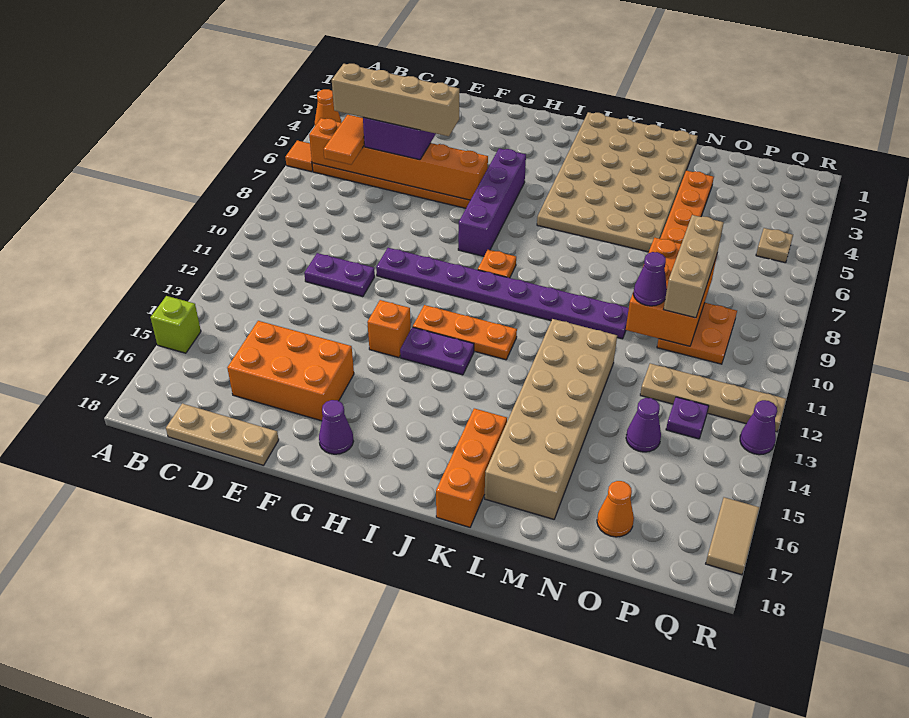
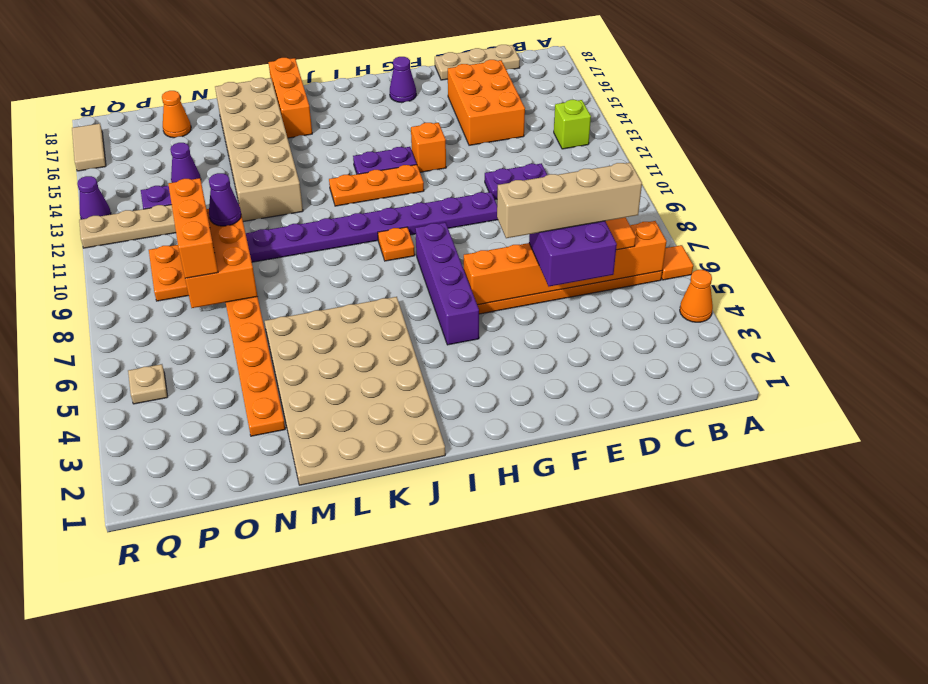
lime brick A15 level 1 -> lime brick B13 level 1
orange brick D15:F16 level 1 -> orange brick D14:E16 level 1
tan brick O8:O10 level 3 -> orange brick O8:O10 level 3

